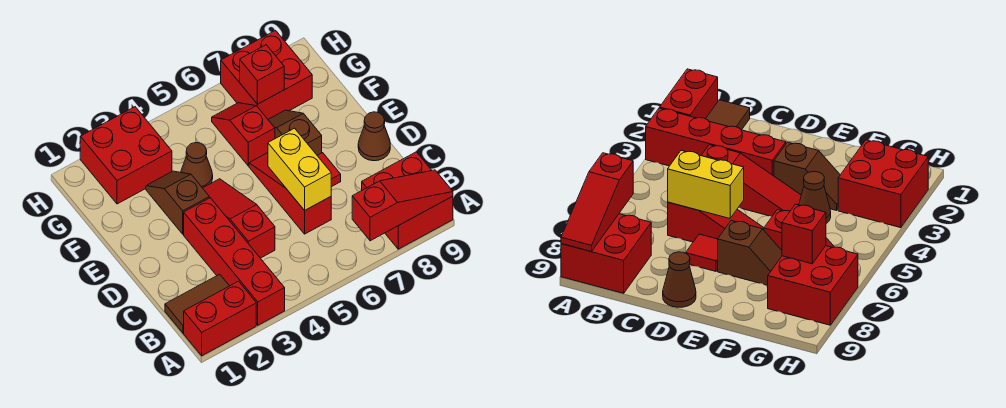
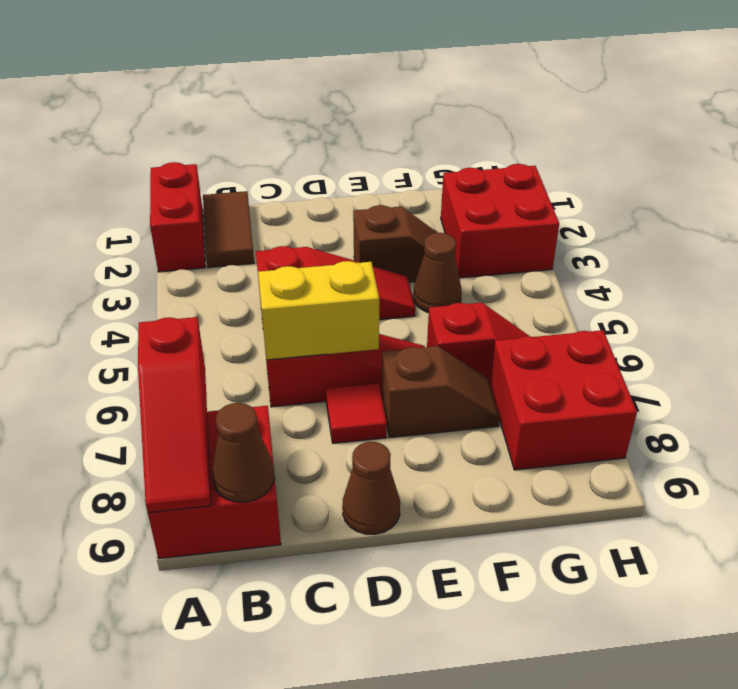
red brick A3:D3 level 1 -> none
none -> brown cone B9 level 2
red brick G7 level 2 -> none

